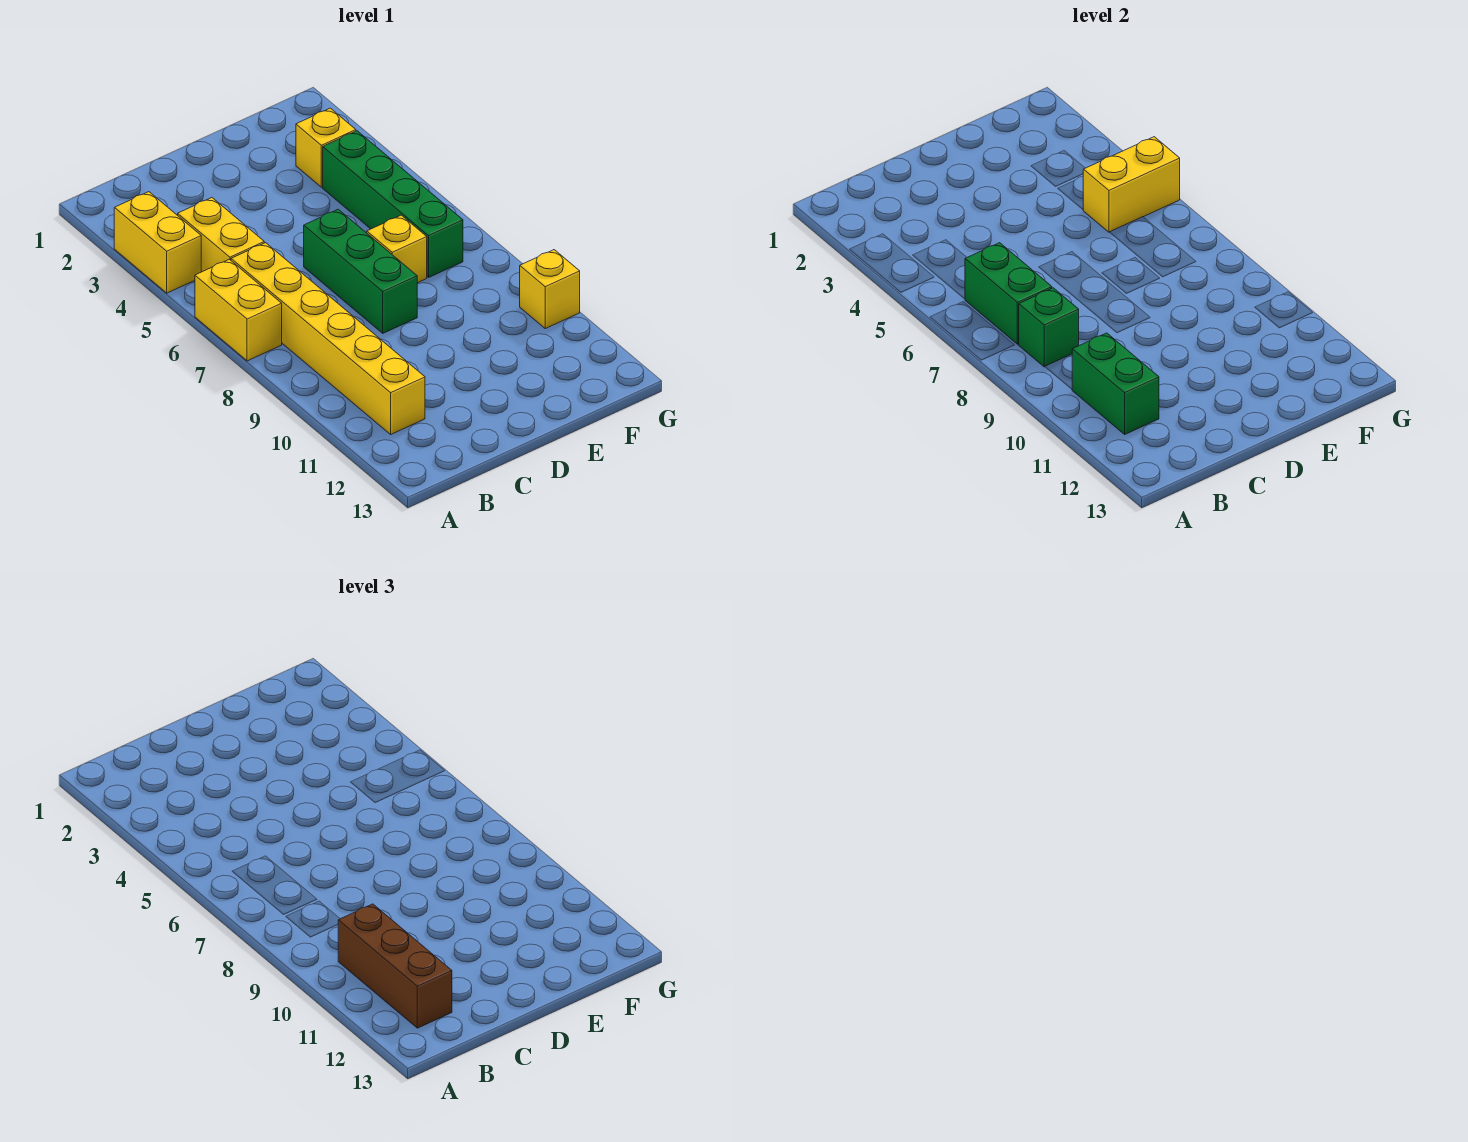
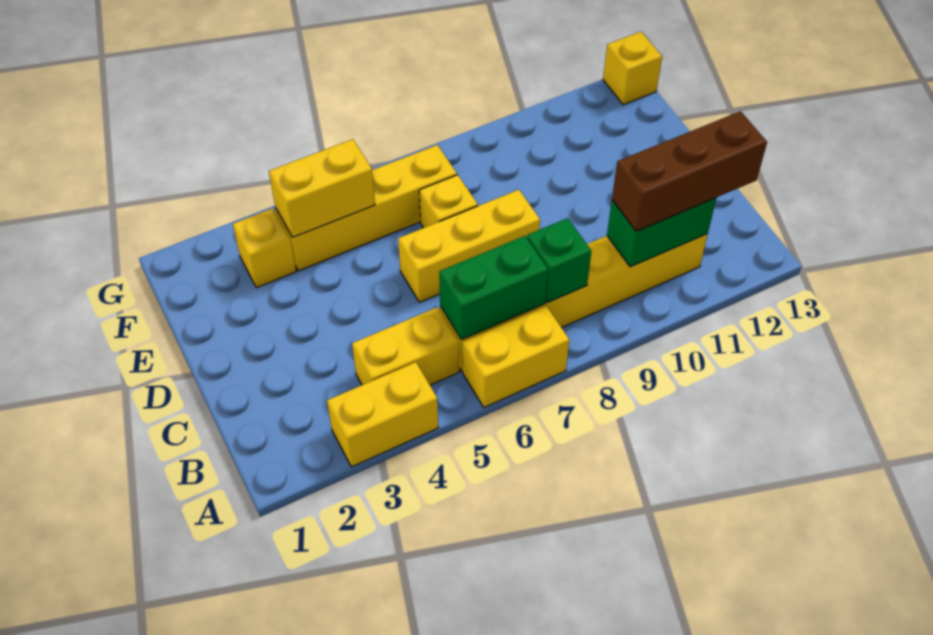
green brick D6:D8 level 1 -> yellow brick D6:D8 level 1
green brick F4:F7 level 1 -> yellow brick F4:F7 level 1
yellow brick F5:G5 level 2 -> yellow brick F4:F5 level 2
yellow brick G10 level 1 -> yellow brick G13 level 1

